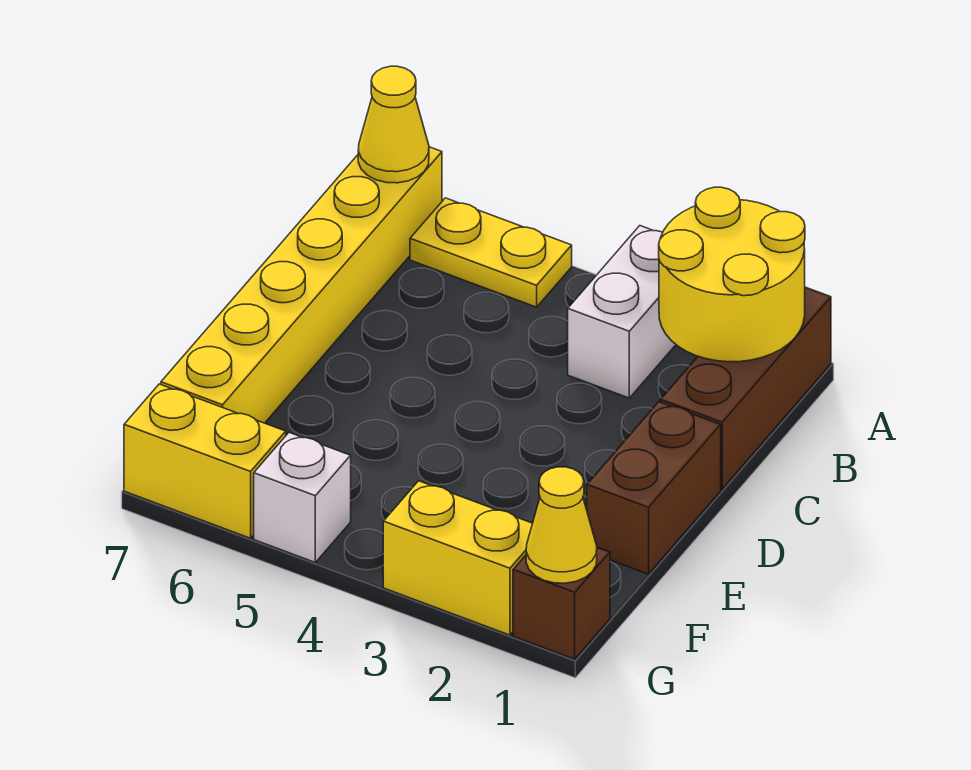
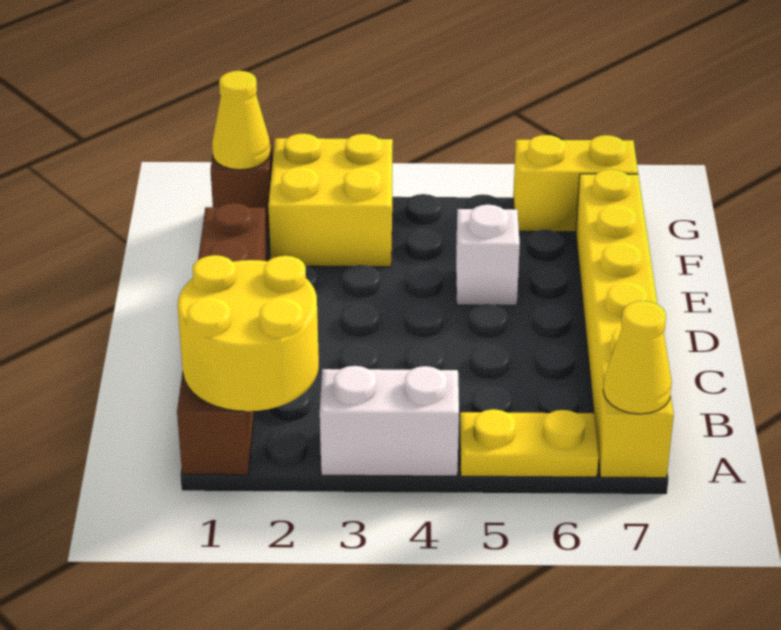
white brick A3:B3 level 1 -> white brick A3:A4 level 1
yellow brick G2:G3 level 1 -> yellow brick F2:G3 level 1
white brick G5 level 1 -> white brick E5 level 1

